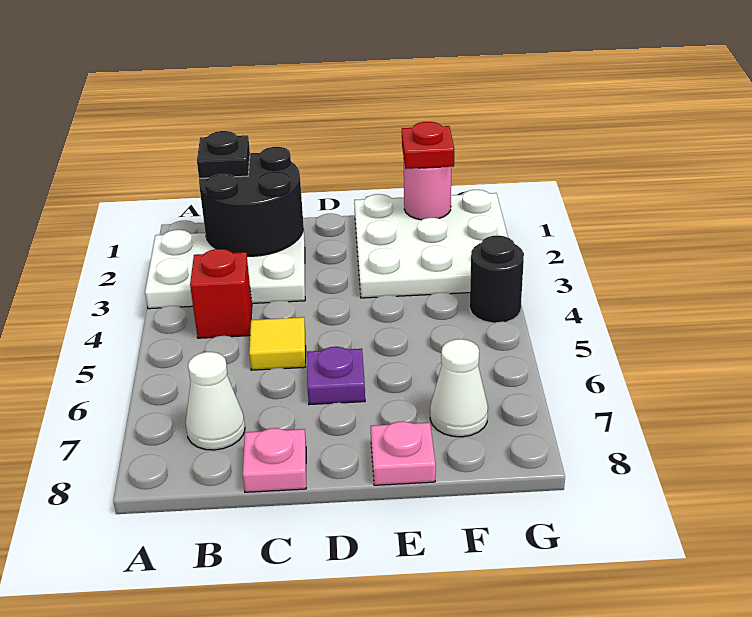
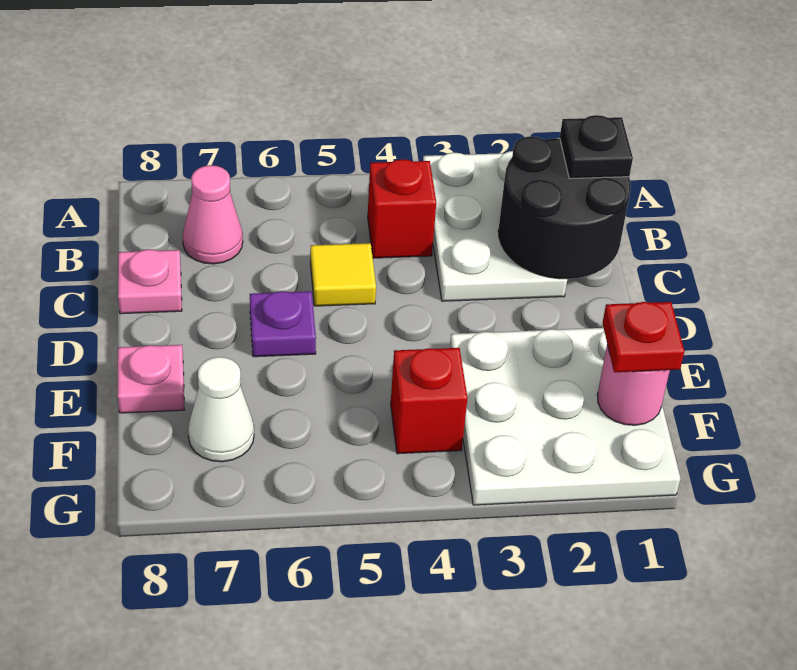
white cone B7 level 1 -> pink cone B7 level 1
none -> red brick F4 level 1
black round brick G4 level 1 -> none

